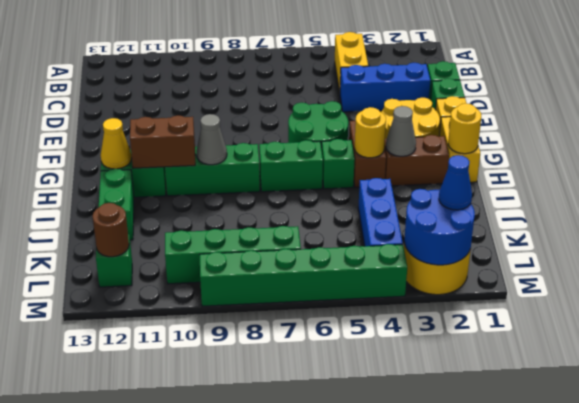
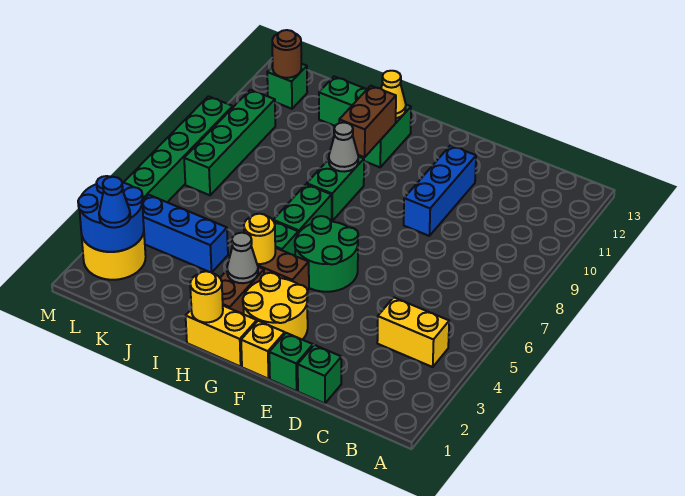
blue brick D2:D4 level 1 -> blue brick E9:E11 level 1
green brick H8:H10 level 1 -> green brick H8:H9 level 1

